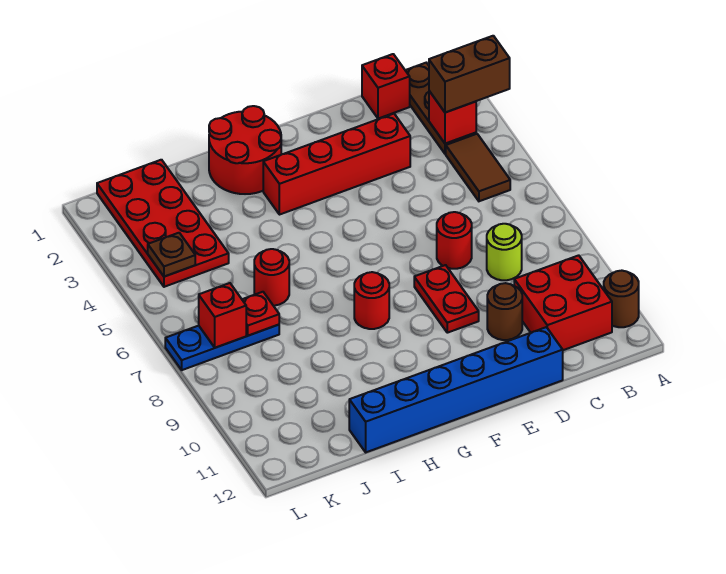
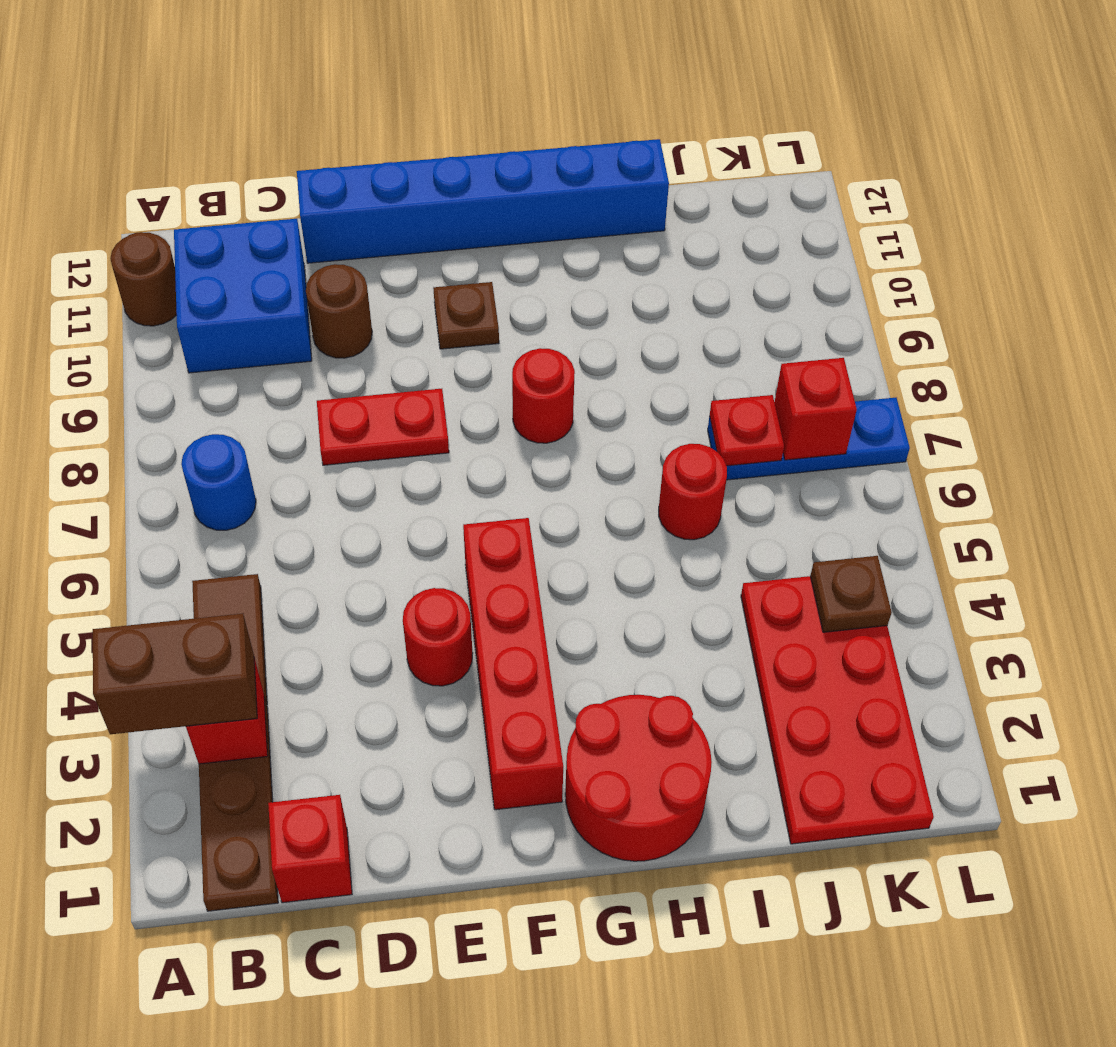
none -> blue round brick B7 level 1
red brick B10:C11 level 1 -> blue brick B10:C11 level 1
lime round brick C8 level 1 -> none
red brick D3:G3 level 1 -> red brick F2:F5 level 1
red round brick D7 level 1 -> red round brick E4 level 1
red plate E8:E9 level 1 -> red plate D8:E8 level 1
none -> brown plate F10 level 1

